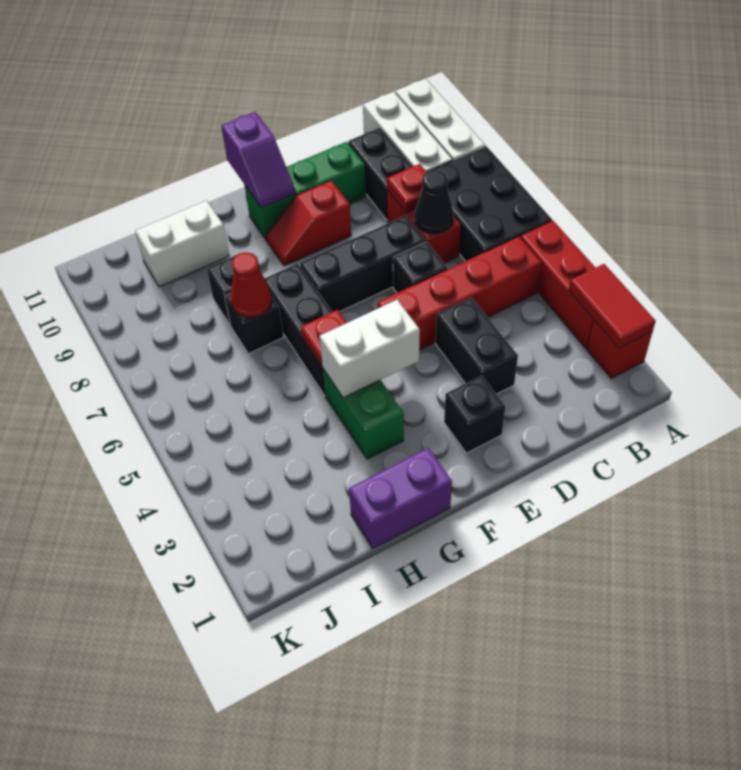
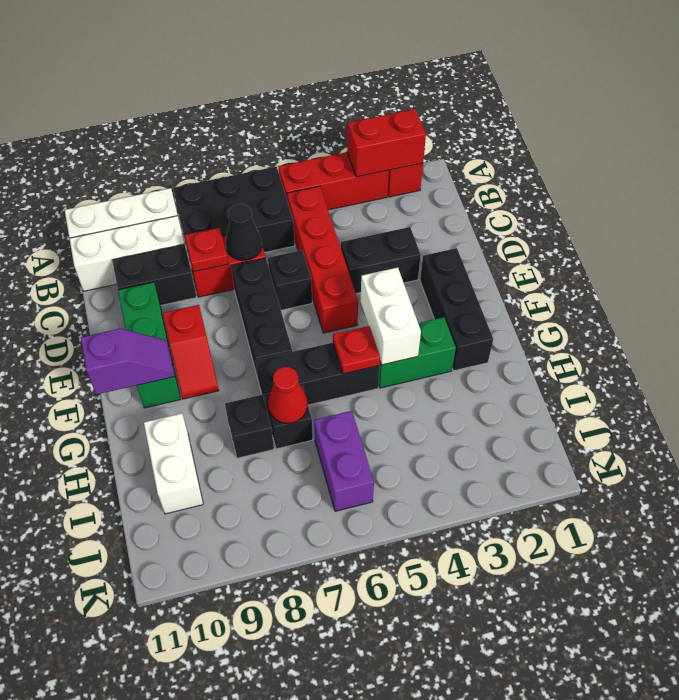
red tile A2:A3 level 2 -> red brick A2:A3 level 2
black brick E2 level 1 -> black brick E2:G2 level 1
purple brick G1:H1 level 1 -> purple brick I6:J6 level 1

